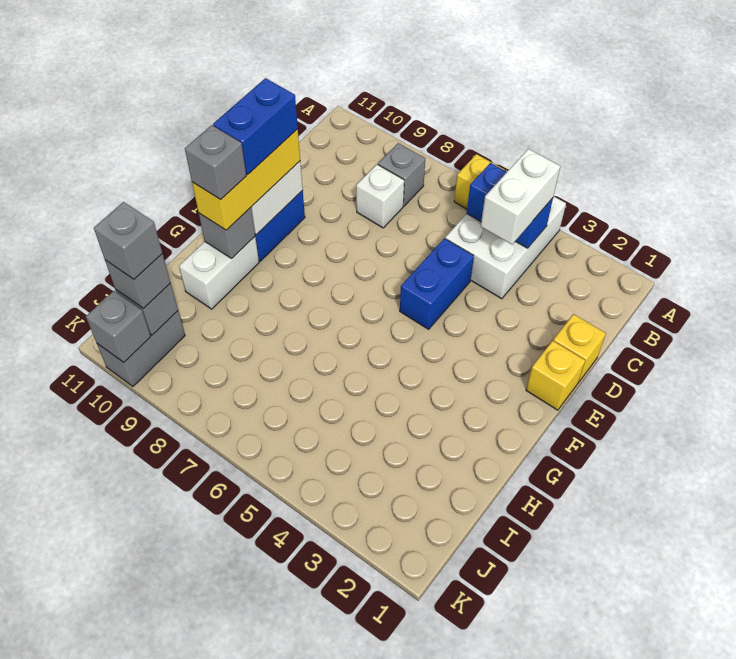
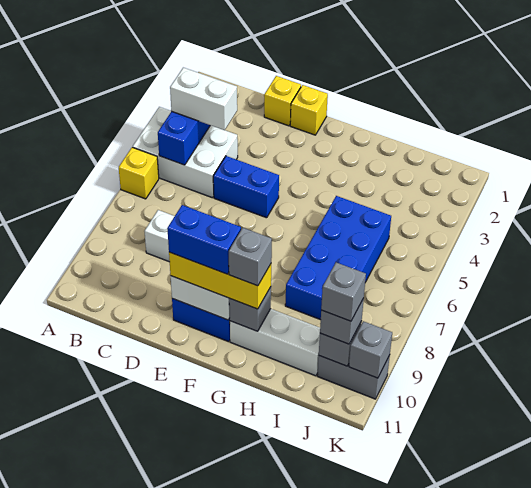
grey brick B8 level 1 -> none
white brick G10:H10 level 1 -> white brick G10:I10 level 1
none -> blue brick H5:I8 level 1

